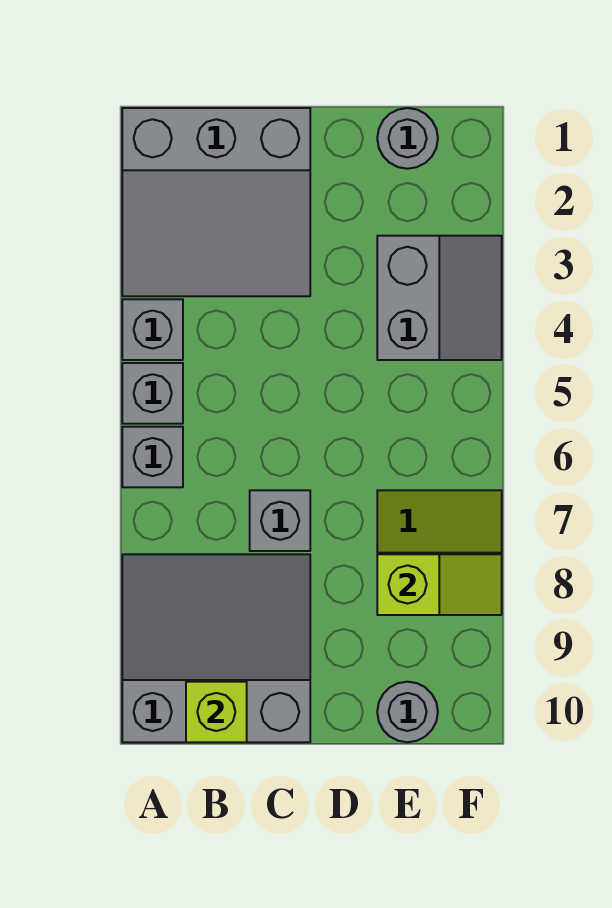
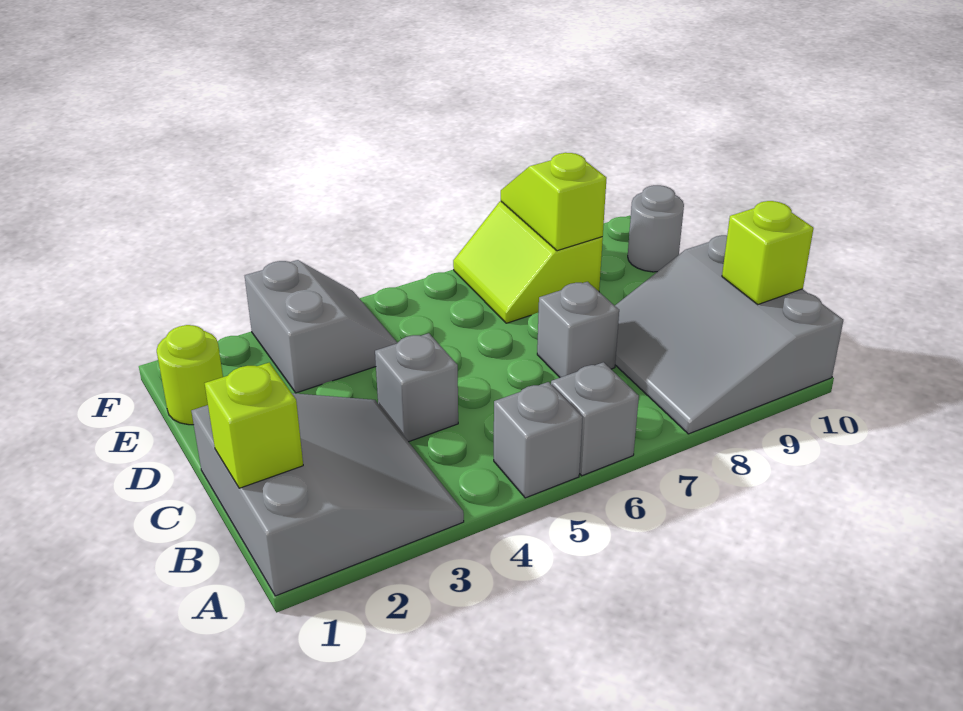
grey brick A4 level 1 -> grey brick C4 level 1
none -> lime brick B1 level 2
grey round brick E1 level 1 -> lime round brick E1 level 1
grey slope E3:F4 level 1 top E -> grey slope E3:F4 level 1 top 3

